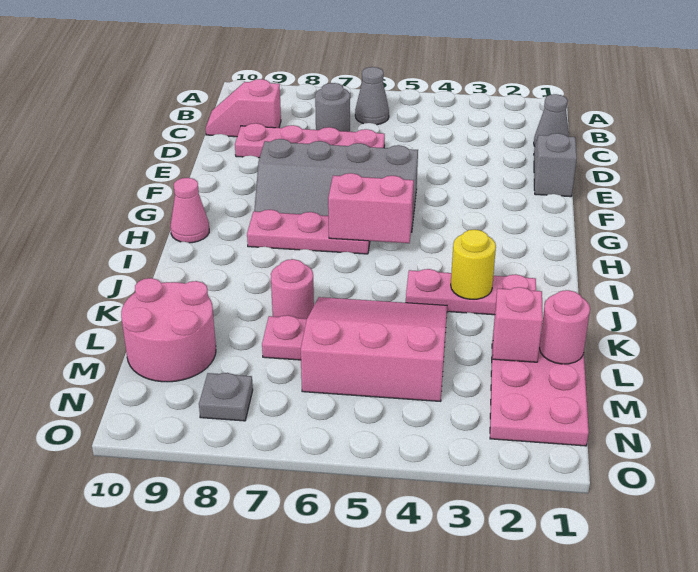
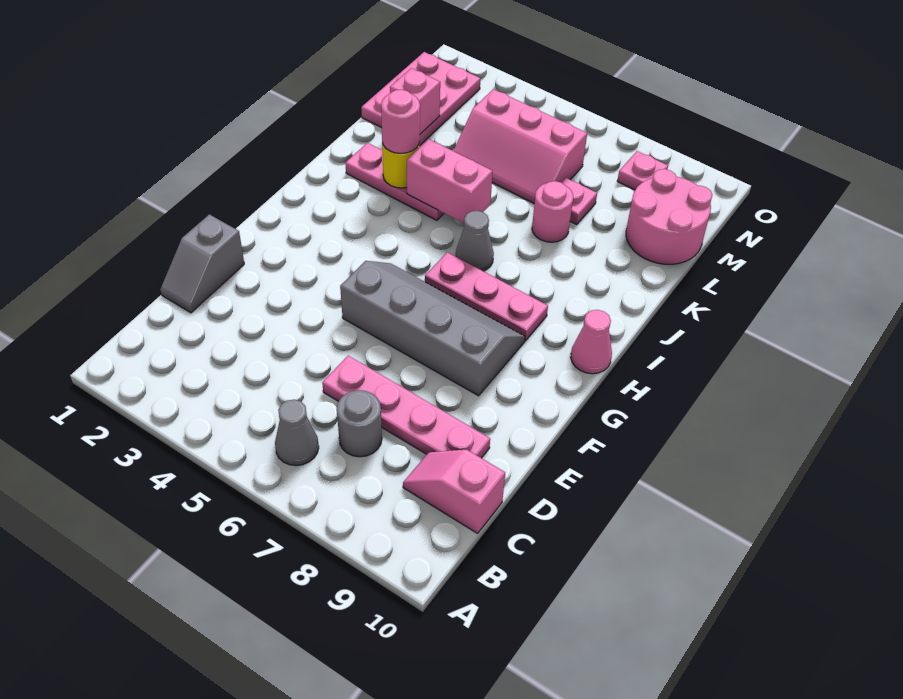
grey cone C1 level 1 -> grey cone I6 level 1
pink slope C9:C10 level 1 top 9 -> pink slope C9:C10 level 1 top 10
pink brick H5:H6 level 2 -> pink brick J4:J5 level 2
pink slope K4:M6 level 1 top M -> pink slope L4:M6 level 1 top M
pink round brick L1 level 2 -> pink round brick J3 level 3
grey plate N8 level 1 -> pink plate N8 level 1

